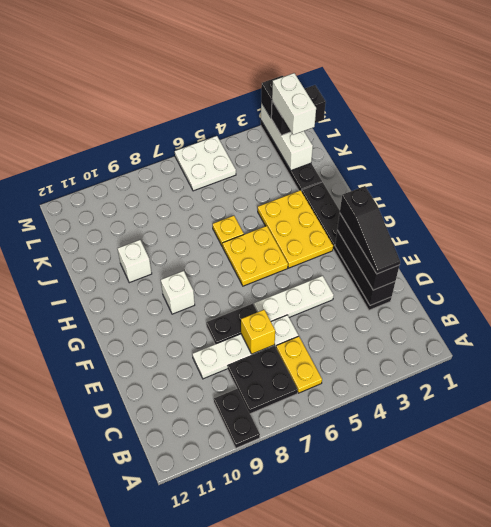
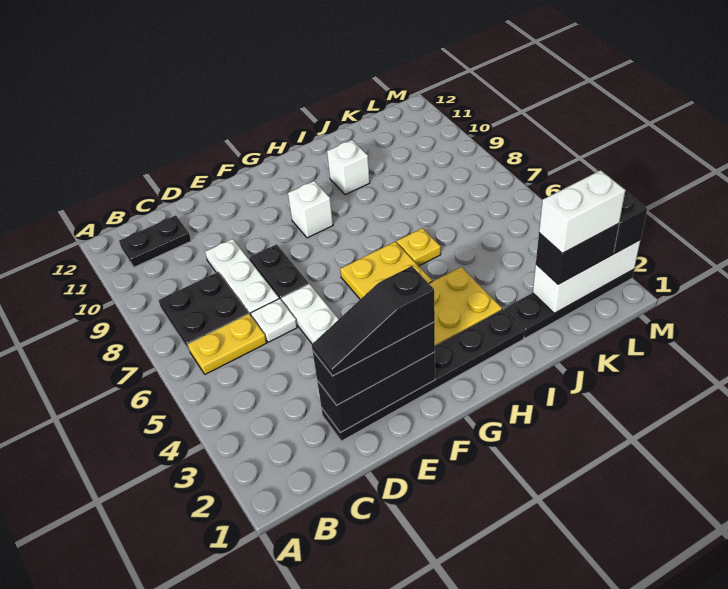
black plate A9:B9 level 1 -> black plate B11:C11 level 1
yellow brick D7 level 2 -> none
black brick L1:L2 level 3 -> black brick K2:L2 level 3
white plate L5:M6 level 1 -> none

